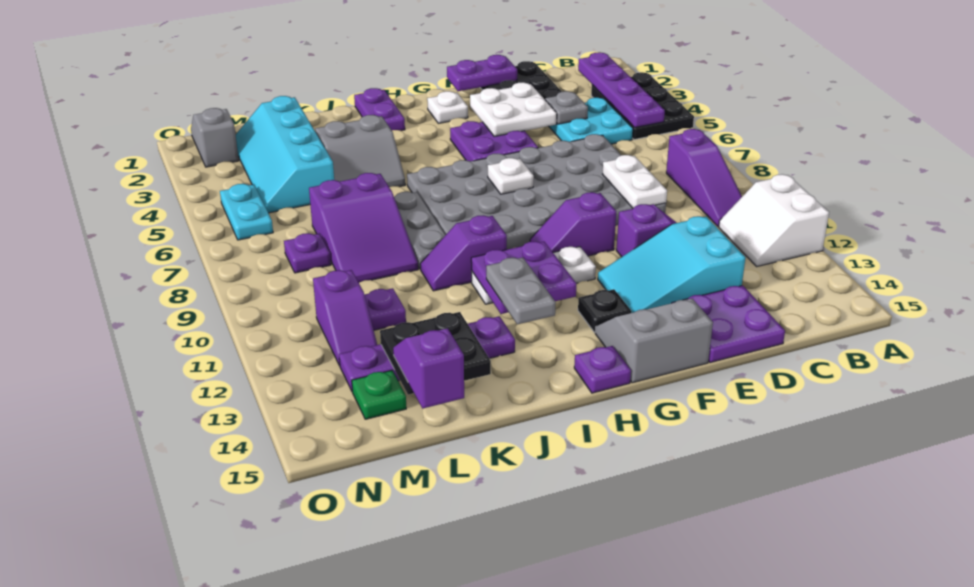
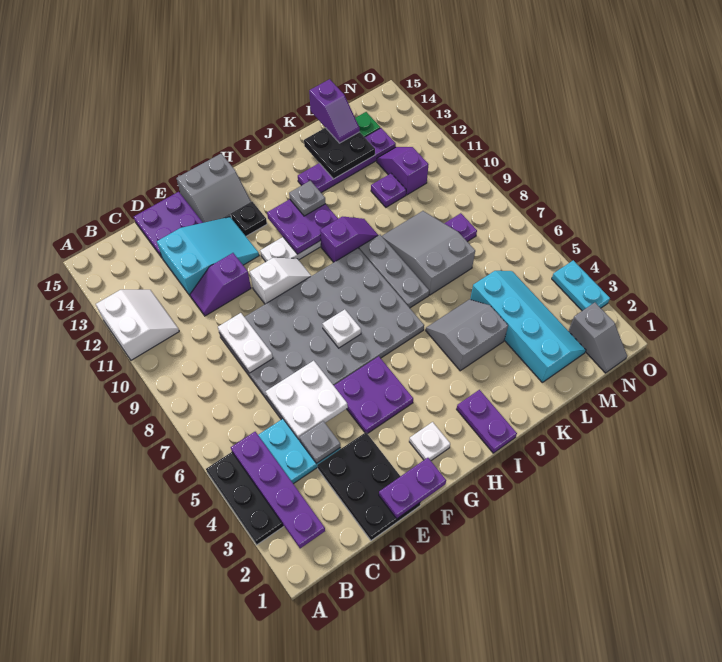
purple slope B8:B10 level 1 top 8 -> none
white plate E3:F4 level 2 -> white plate D5:E6 level 2
purple slope F10:G10 level 1 top F -> white slope F10:G10 level 1 top F
purple plate H15 level 1 -> none
grey plate I12:I13 level 3 -> grey plate I12 level 3
purple slope K7:L9 level 1 top 7 -> grey slope K7:L9 level 1 top 7
cyan plate N5:N6 level 1 -> cyan plate O3:O4 level 1

